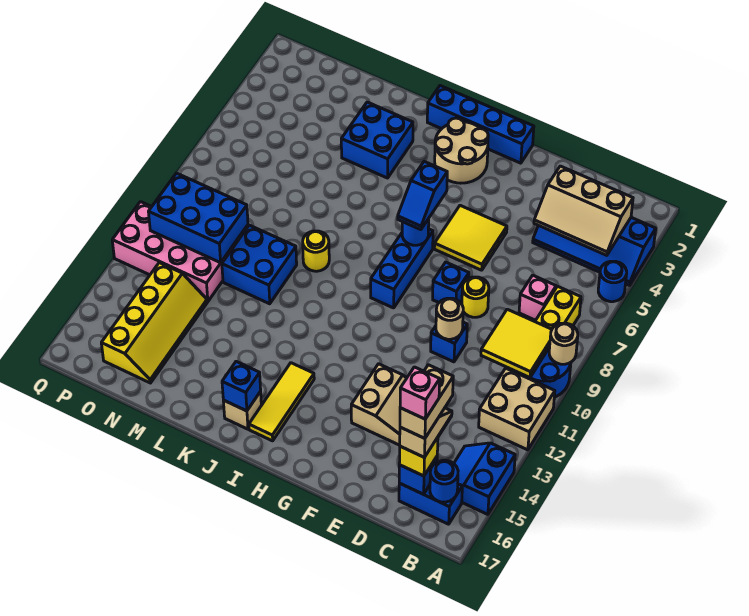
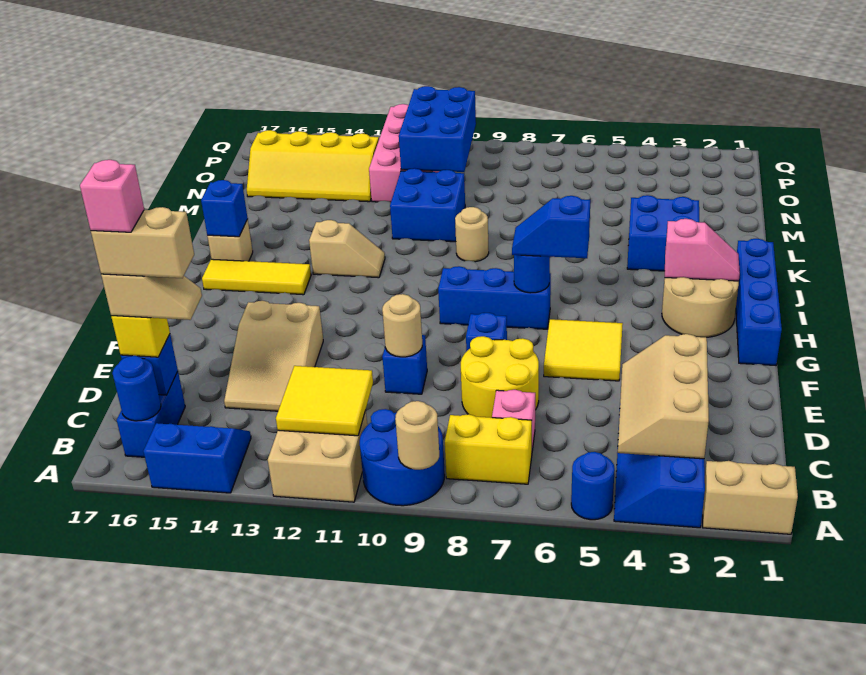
none -> tan brick A1:A2 level 1
yellow tile B9:C10 level 2 -> yellow tile B11:C12 level 2
yellow round brick E8 level 1 -> yellow round brick D7:E8 level 1
none -> pink slope I2:I3 level 2 top 3
none -> tan slope J12:J13 level 1 top 13
yellow round brick K9 level 1 -> tan round brick K9 level 1

